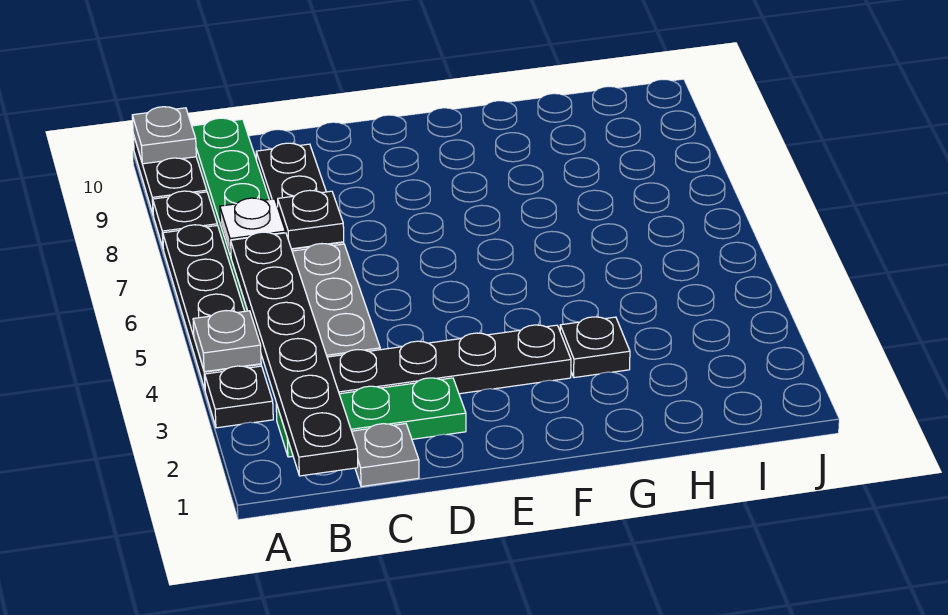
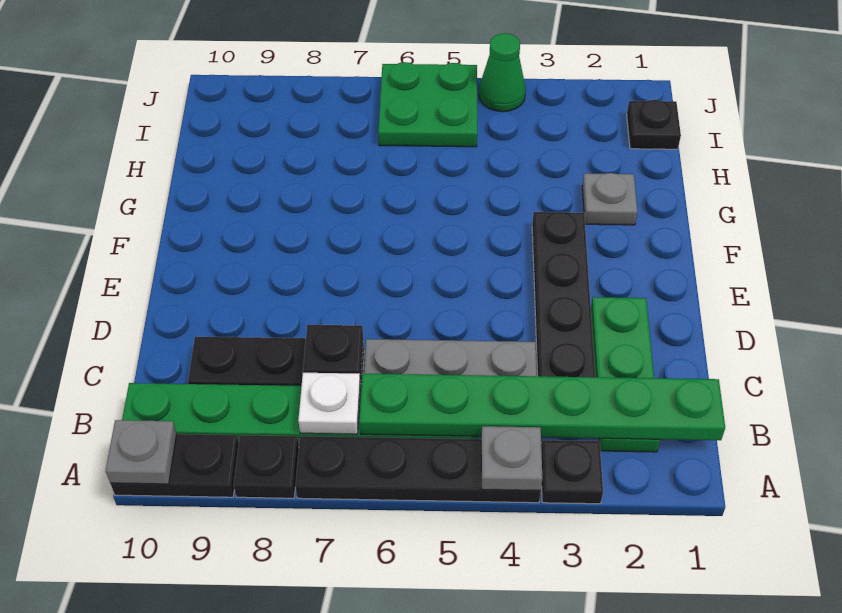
black plate B1:B6 level 2 -> green plate B1:B6 level 2
grey plate C1 level 1 -> grey plate G2 level 1
black plate G3 level 1 -> black plate I1 level 1
none -> green plate I5:J6 level 1
none -> green cone J4 level 1

